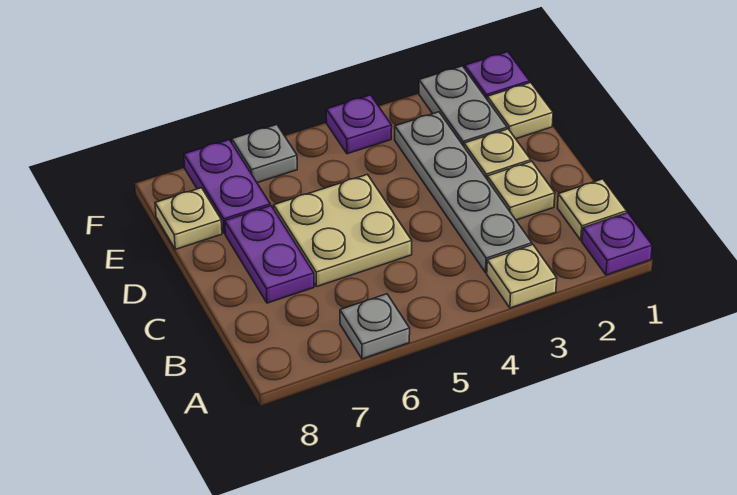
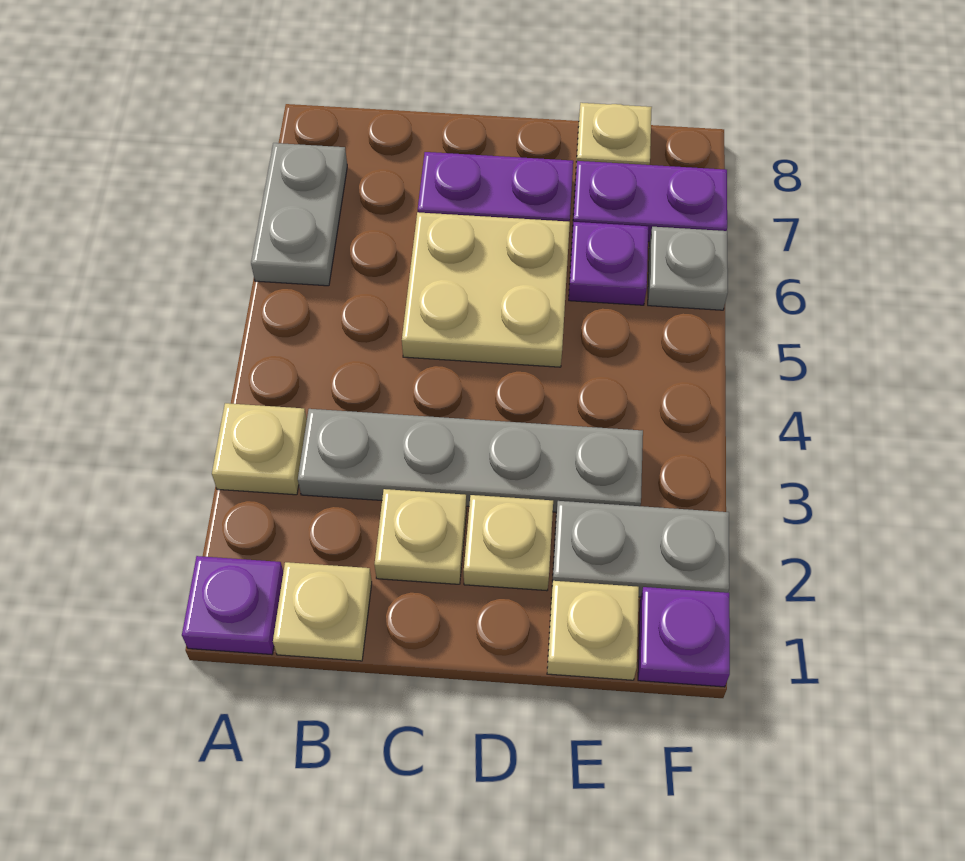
grey plate A6 level 1 -> grey plate A6:A7 level 1
purple plate F4 level 1 -> purple plate E6 level 1

